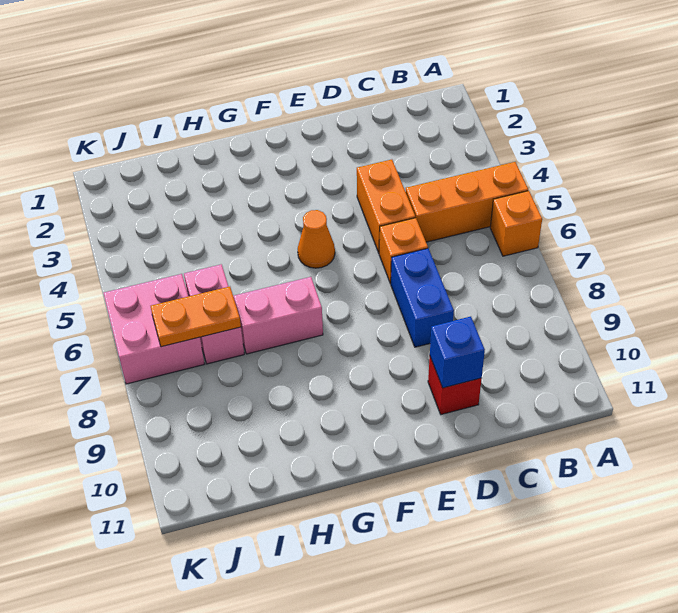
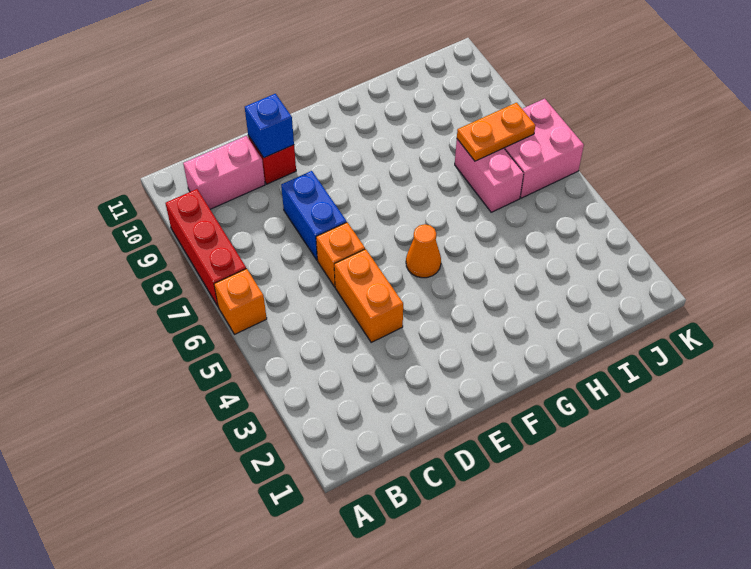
orange brick A5:C5 level 1 -> none
none -> red brick A7:A9 level 1
pink brick G7:H7 level 1 -> pink brick B10:C10 level 1

